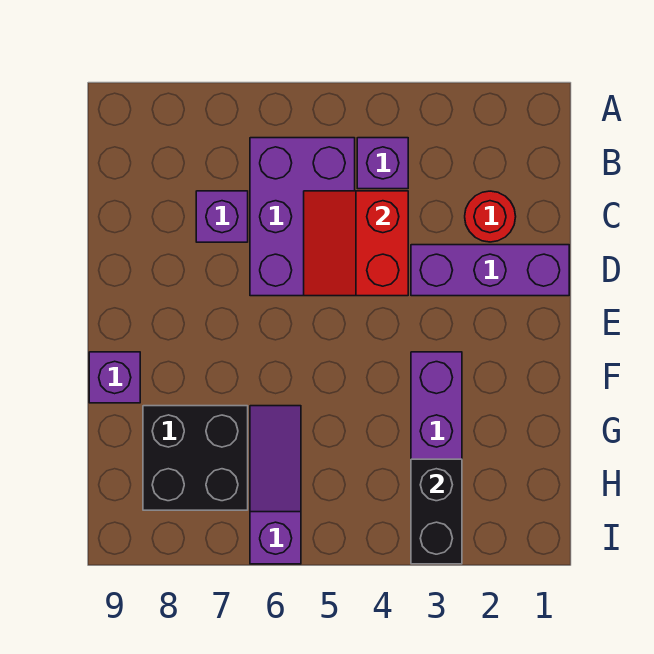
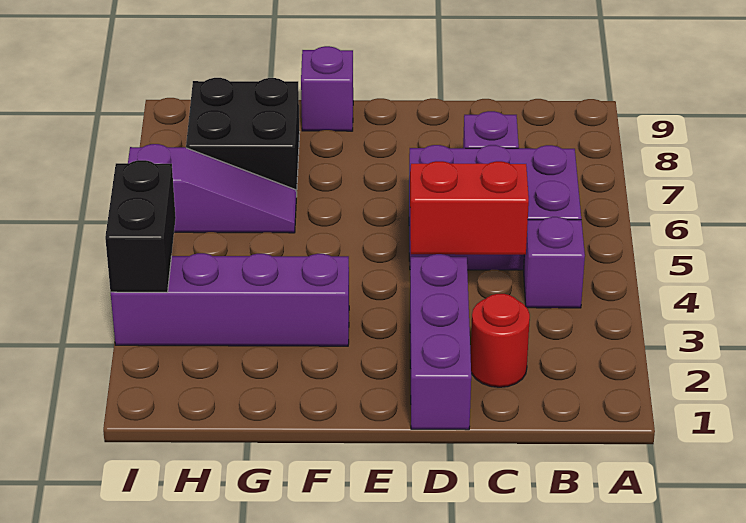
black brick H3:I3 level 2 -> black brick I3:I4 level 2

